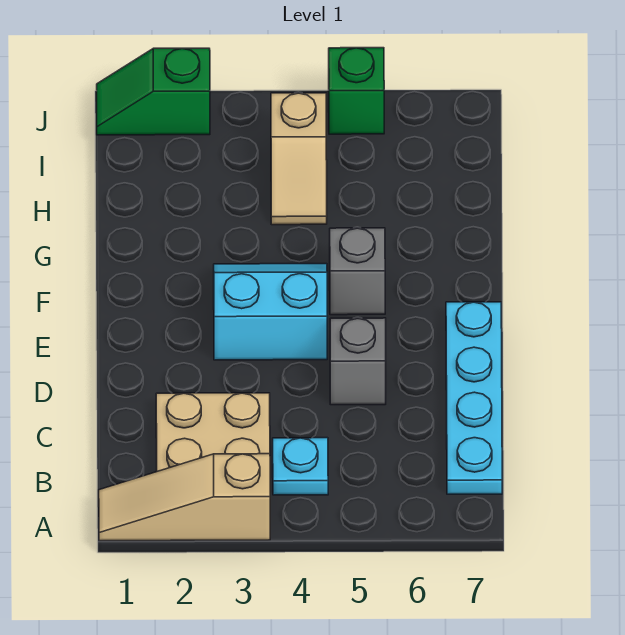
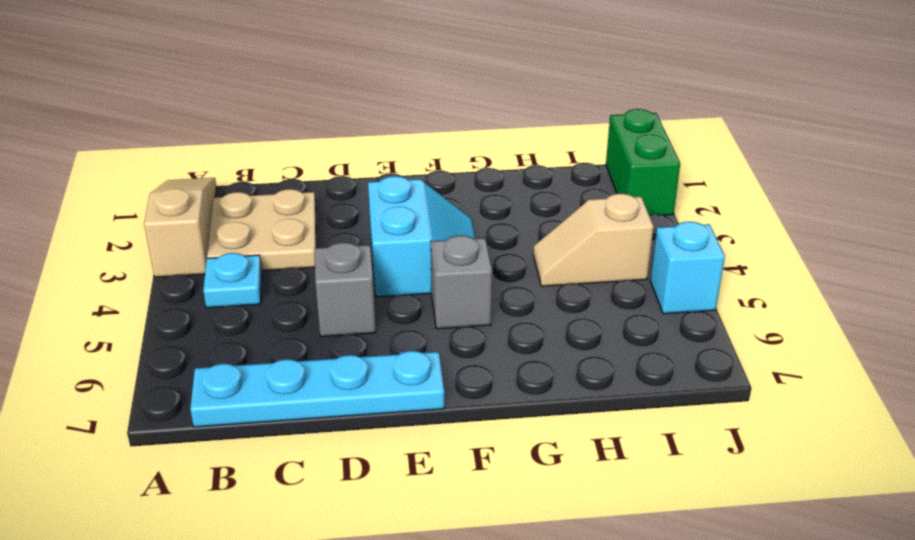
green slope J1:J2 level 1 top 2 -> green brick J1:J2 level 1
green brick J5 level 1 -> cyan brick J5 level 1

